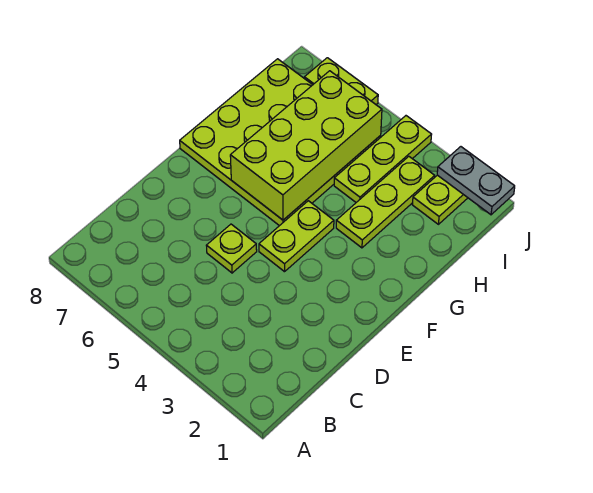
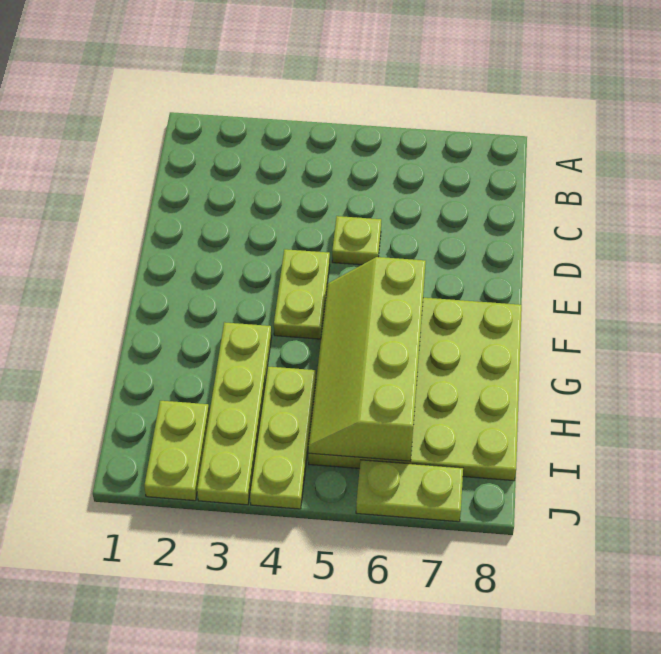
lime brick F5:I6 level 2 -> lime slope F5:I6 level 2 top 6
lime plate G3:I3 level 1 -> lime plate G3:J3 level 1
grey plate J1:J2 level 2 -> none

